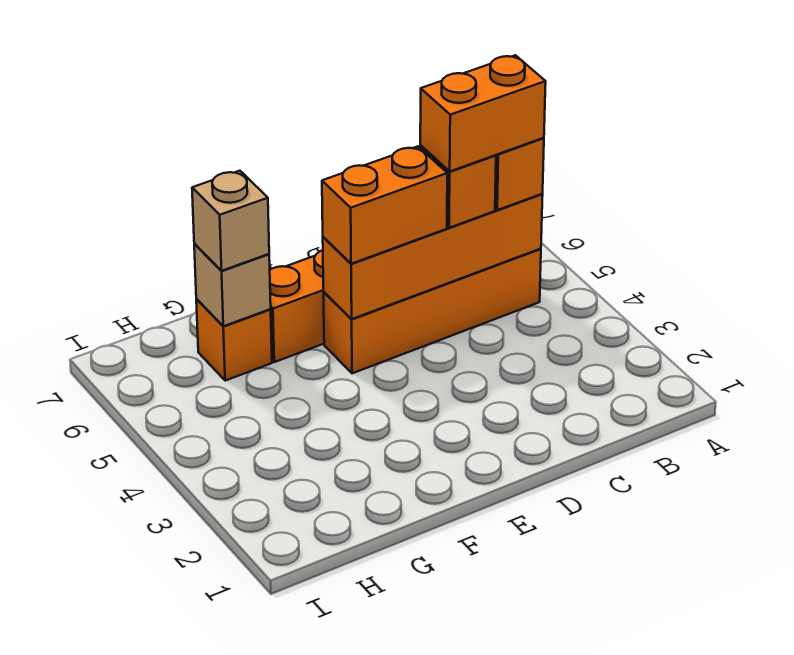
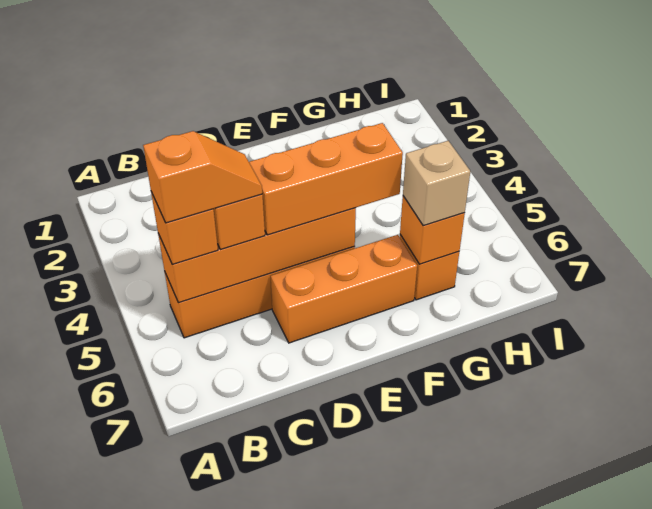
orange brick B5:C5 level 4 -> orange slope B5:C5 level 4 top B
orange brick D5:E5 level 3 -> orange brick D5:F5 level 3
tan brick G6 level 2 -> orange brick G6 level 2

